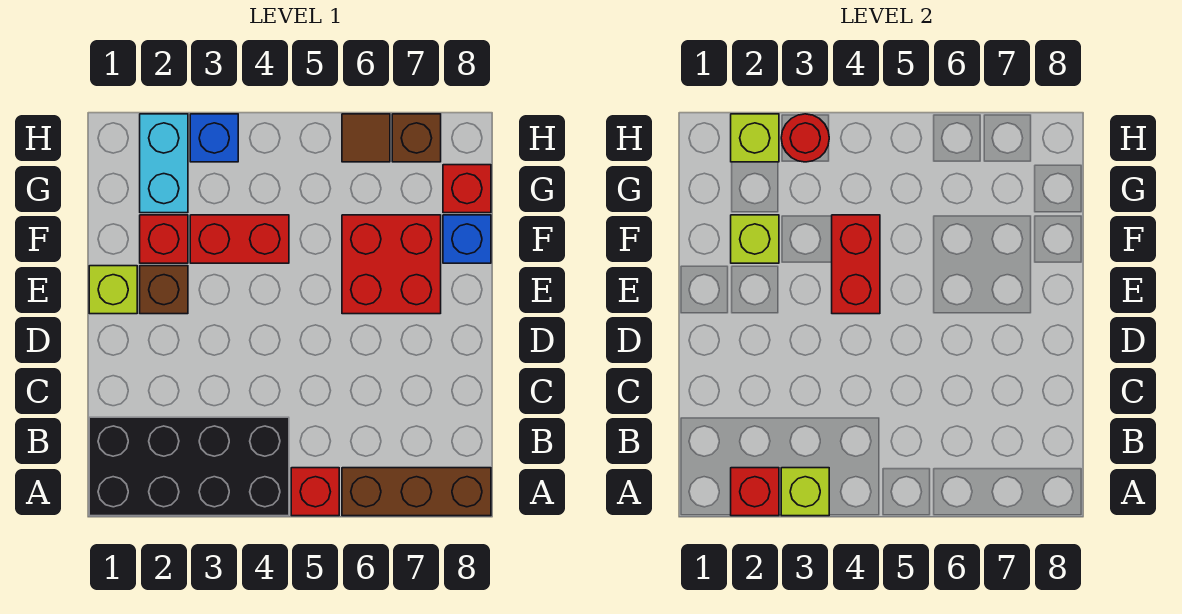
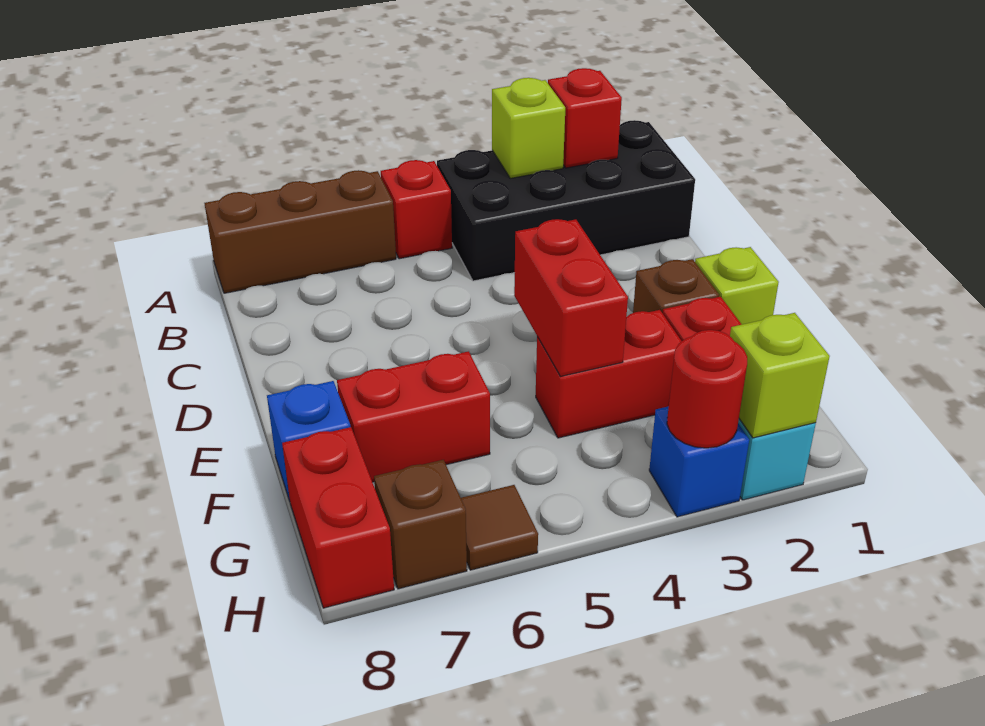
red brick E6:F7 level 1 -> red brick F6:F7 level 1
lime brick F2 level 2 -> none
red brick G8 level 1 -> red brick G8:H8 level 1

